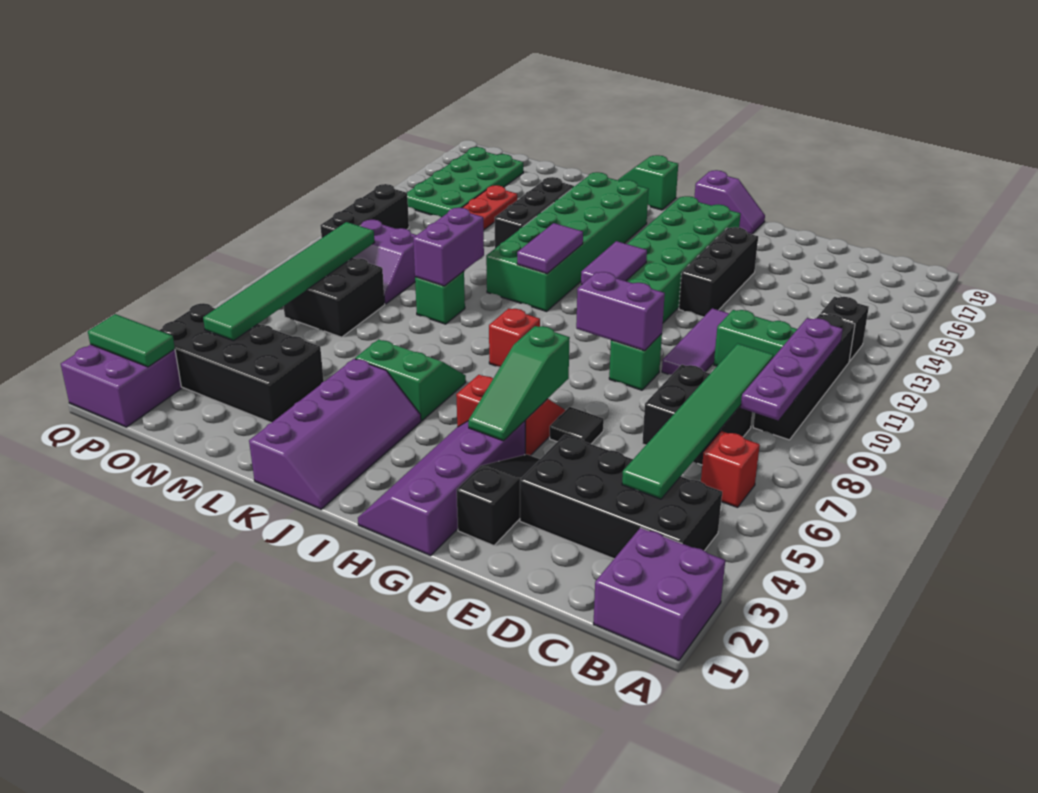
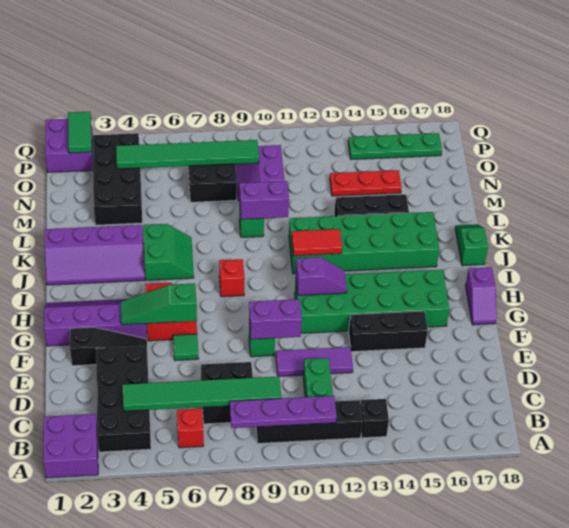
black tile F6 level 1 -> green tile F6 level 1
purple brick F9:G9 level 2 -> purple brick F9:F10 level 2
purple tile H11:H12 level 2 -> purple slope H11:H12 level 2 top 11
purple tile J11:J12 level 2 -> red tile J11:J12 level 2
green plate O14:P17 level 1 -> green plate P14:P17 level 1
black brick P10:P12 level 1 -> none

